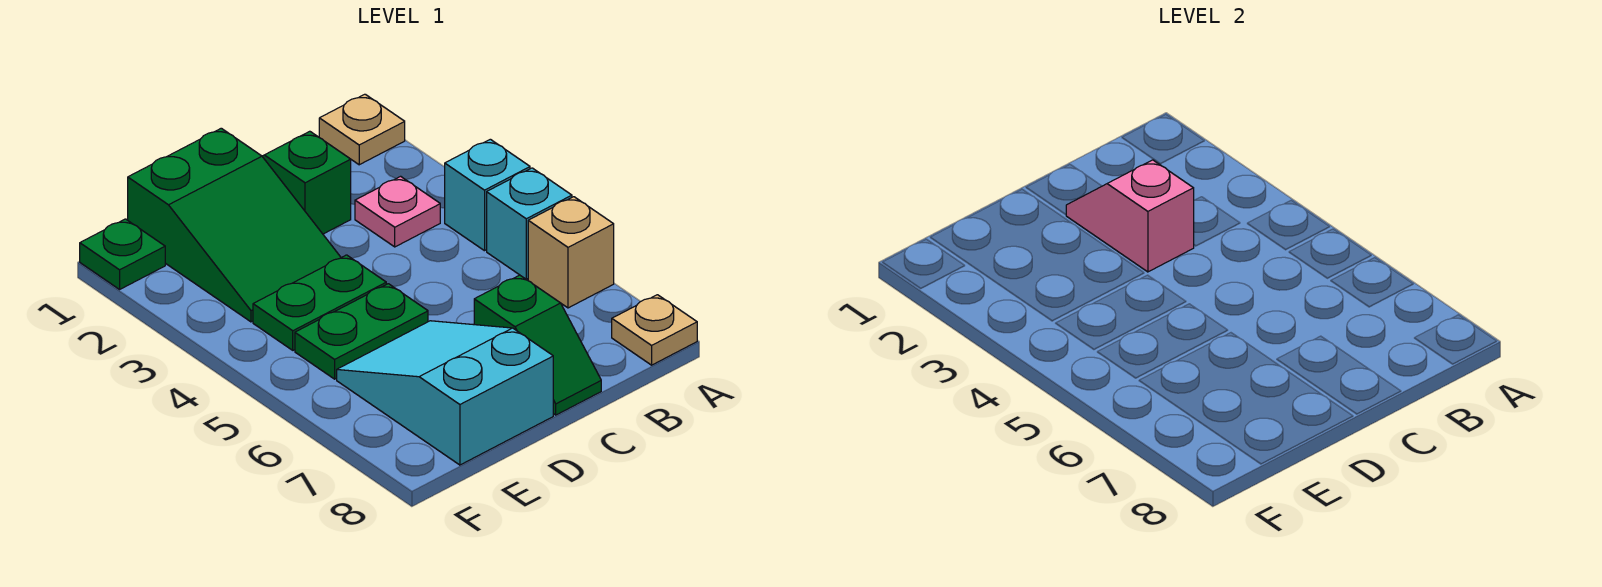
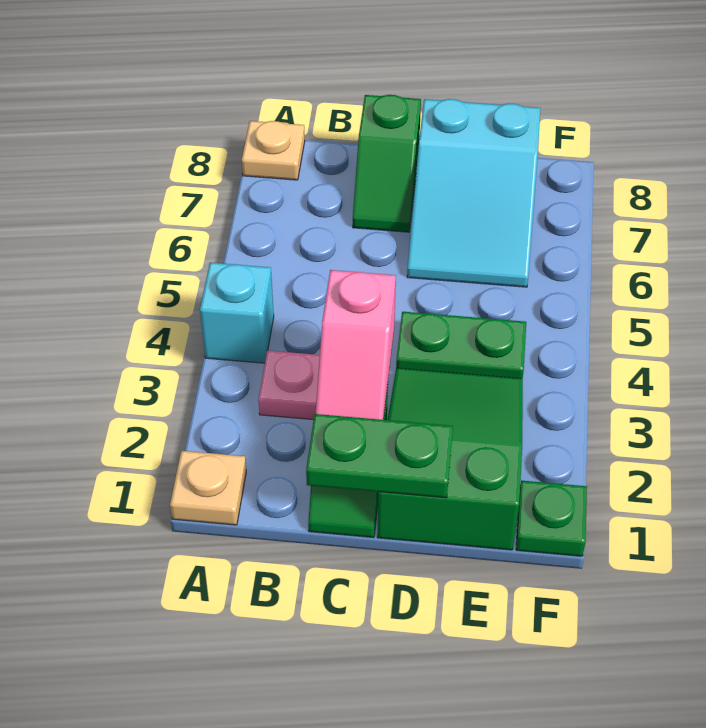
cyan brick A5 level 1 -> none
tan brick A6 level 1 -> none
green slope C7:C8 level 1 top 7 -> green slope C7:C8 level 1 top 8
green plate D5:E5 level 1 -> green plate C1:D1 level 2

